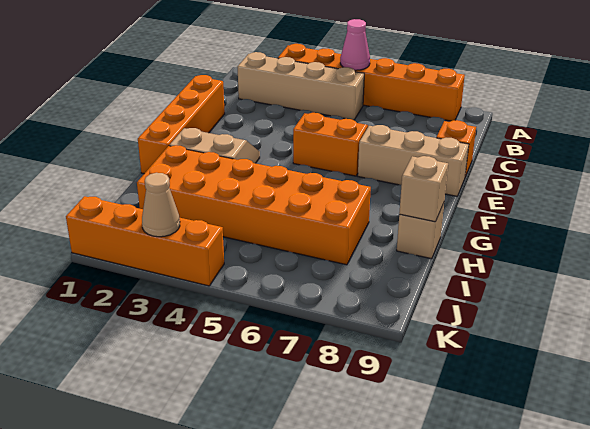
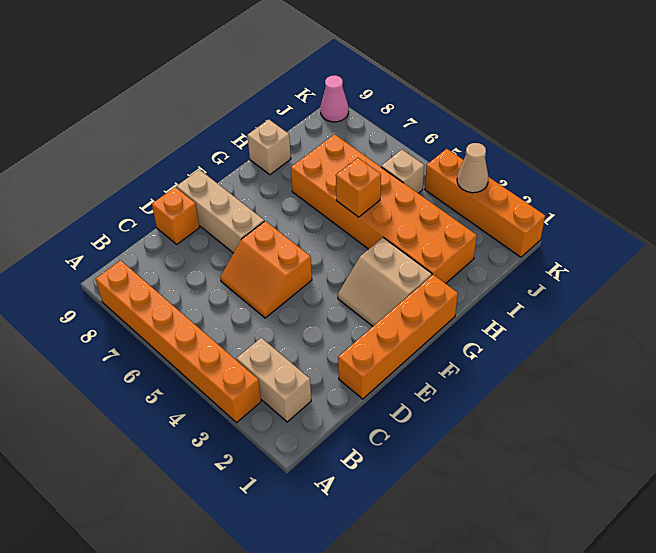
pink cone A5 level 2 -> pink cone K9 level 1
tan brick B2:B5 level 1 -> tan brick B2:B3 level 1
none -> orange brick H5 level 2
tan brick H9 level 2 -> tan brick J5 level 1

